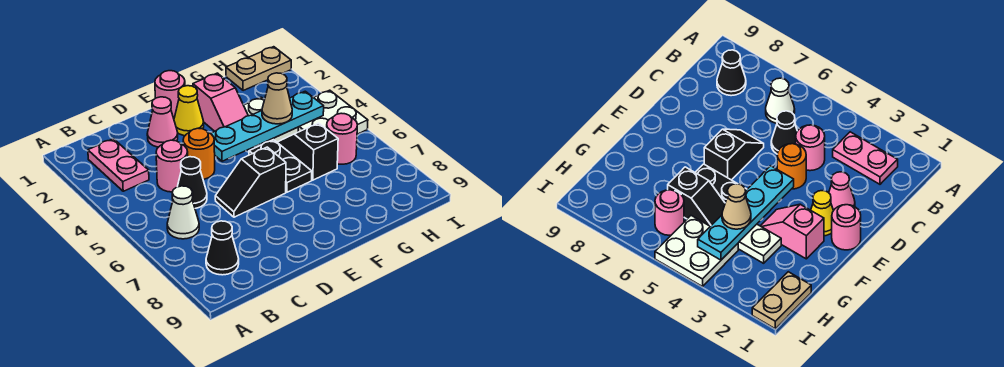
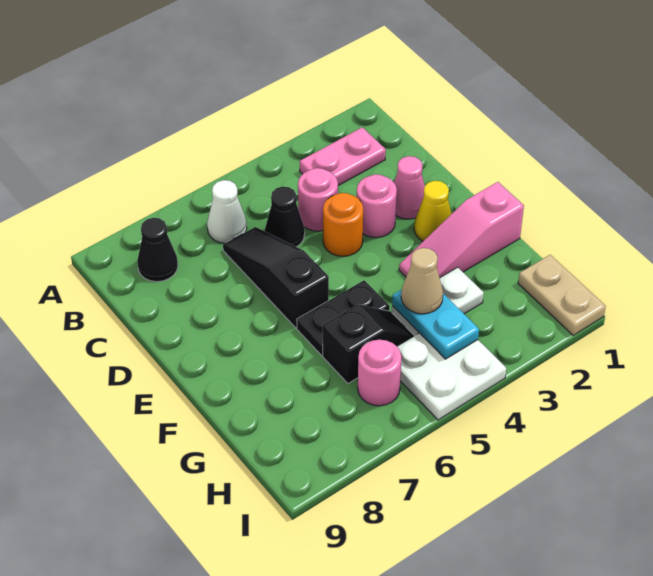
black slope D6:E6 level 1 top E -> black slope C6:E6 level 1 top E
pink round brick E1 level 1 -> pink round brick D3 level 1
cyan plate E4:H4 level 2 -> cyan plate G4:H4 level 2
pink slope F2:F3 level 1 top 2 -> pink slope F1:F3 level 1 top 1

